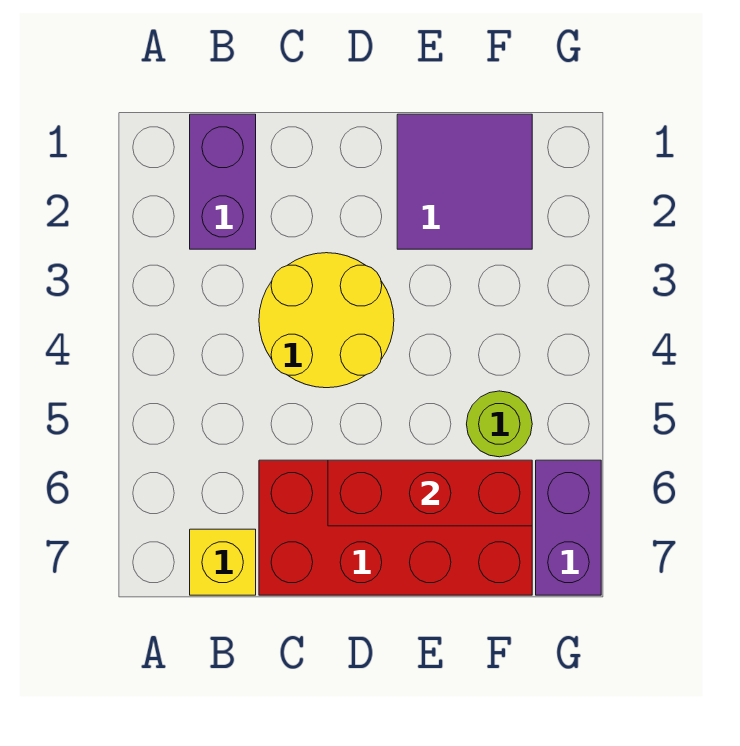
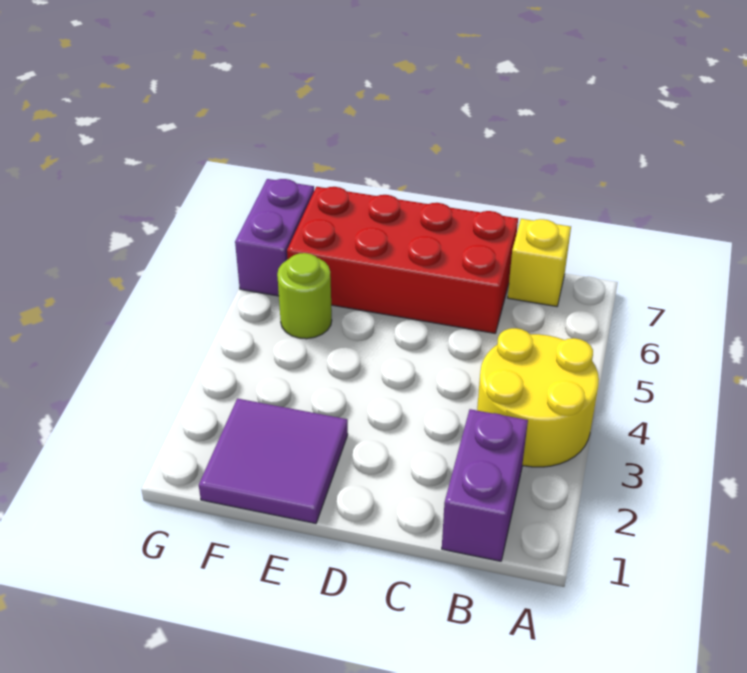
yellow round brick C3:D4 level 1 -> yellow round brick A3:B4 level 1
red brick D6:F6 level 2 -> none

